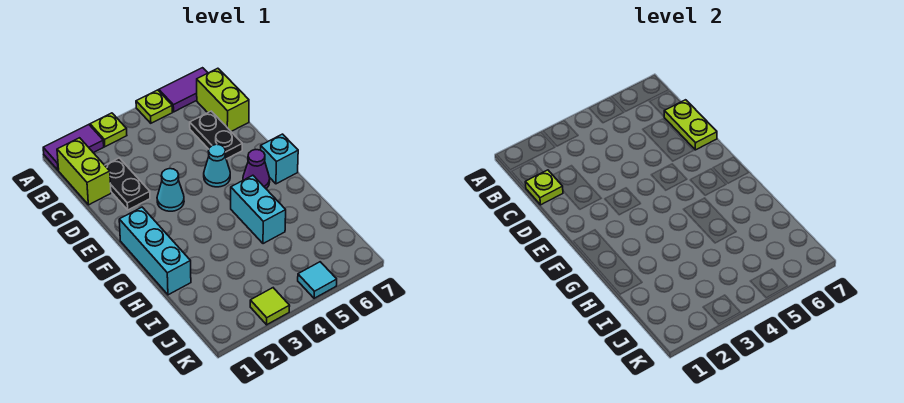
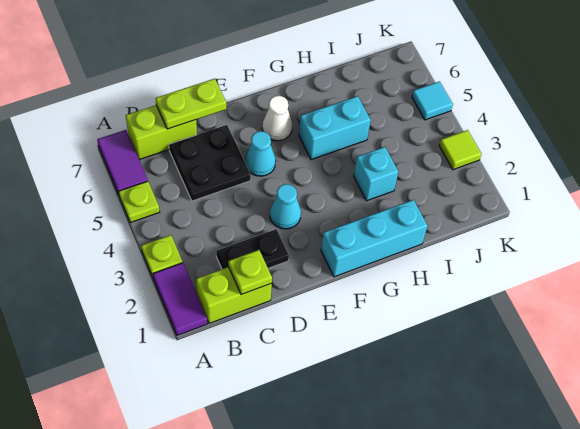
black plate C6:D6 level 1 -> black plate C5:D6 level 1
purple cone F6 level 1 -> white cone F6 level 1
cyan brick F7 level 1 -> cyan brick H3 level 1

